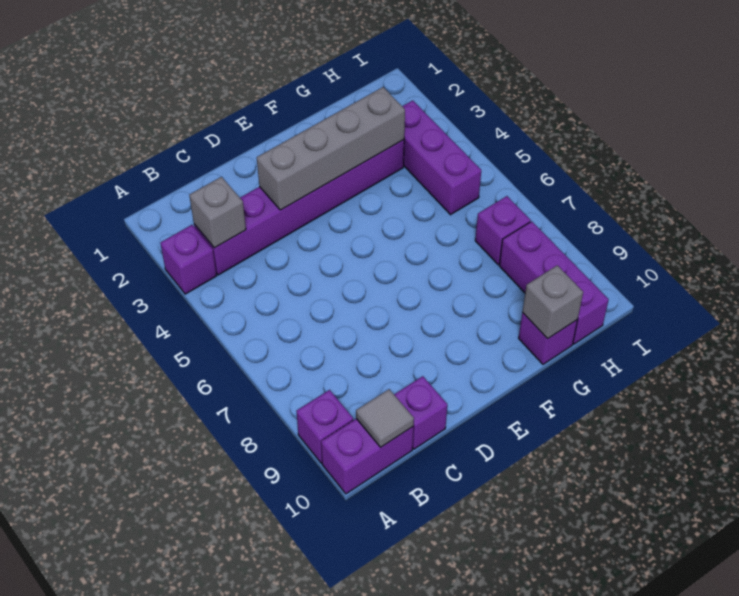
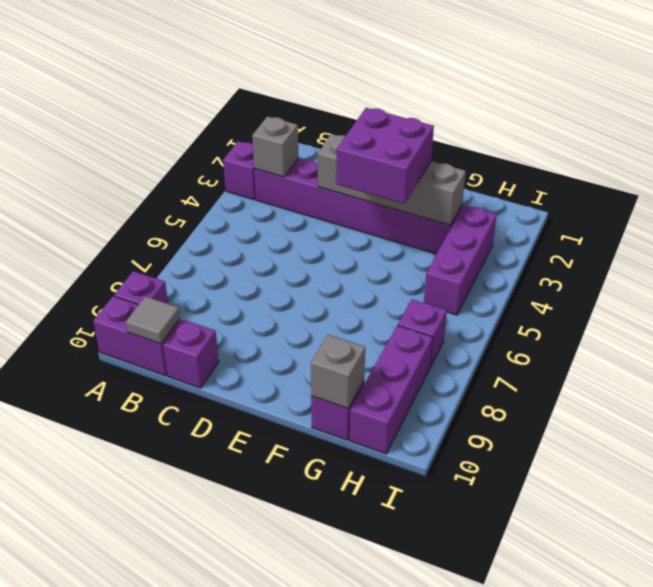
none -> purple brick E3:F4 level 3

